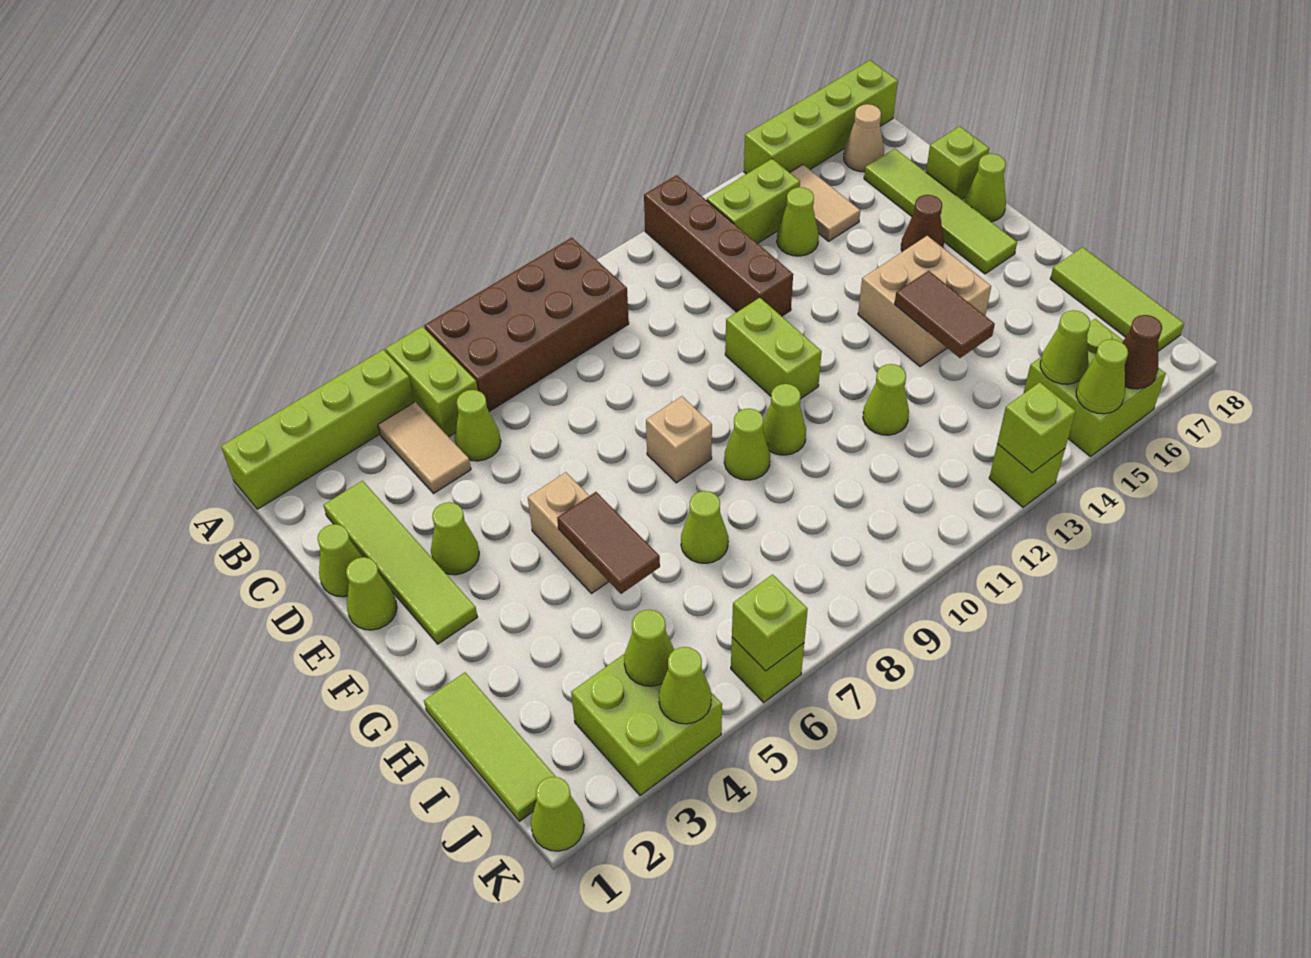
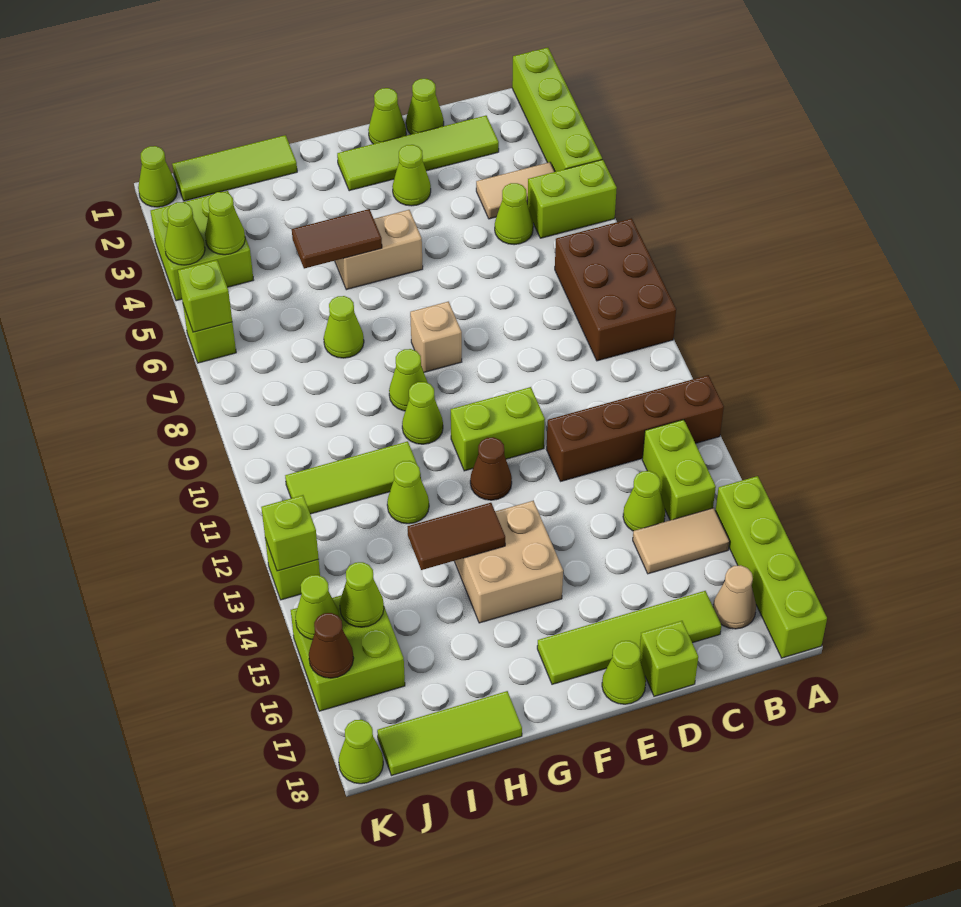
brown brick A6:B9 level 1 -> brown brick A7:B9 level 1
brown cone E16 level 1 -> brown cone F12 level 1
none -> lime tile H11:J11 level 1
none -> lime cone K18 level 1

